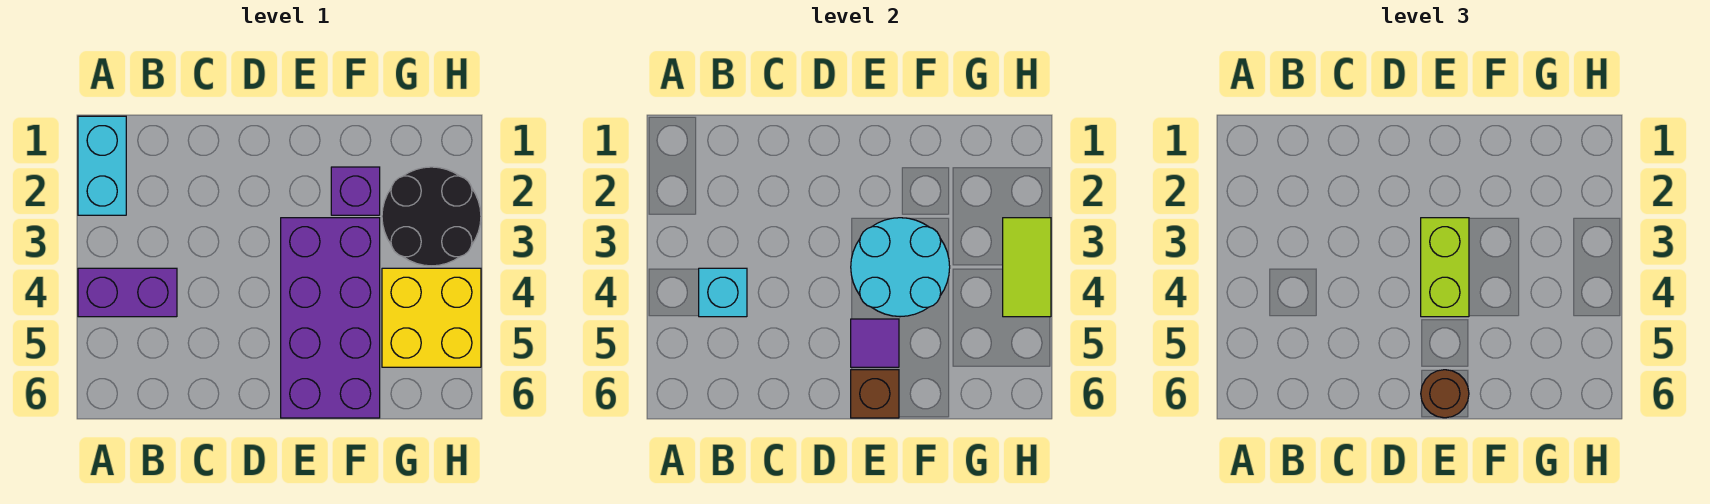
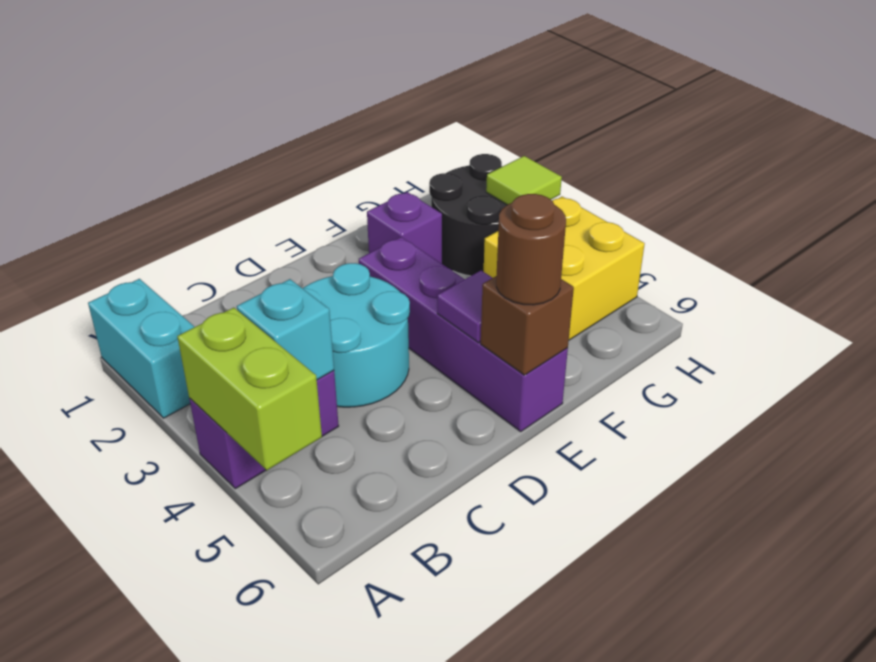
purple brick E3:F6 level 1 -> purple brick E3:E6 level 1
cyan round brick E3:F4 level 2 -> cyan round brick C3:D4 level 1
lime brick E3:E4 level 3 -> lime brick A4:A5 level 2
lime tile H3:H4 level 2 -> lime tile H3 level 2

